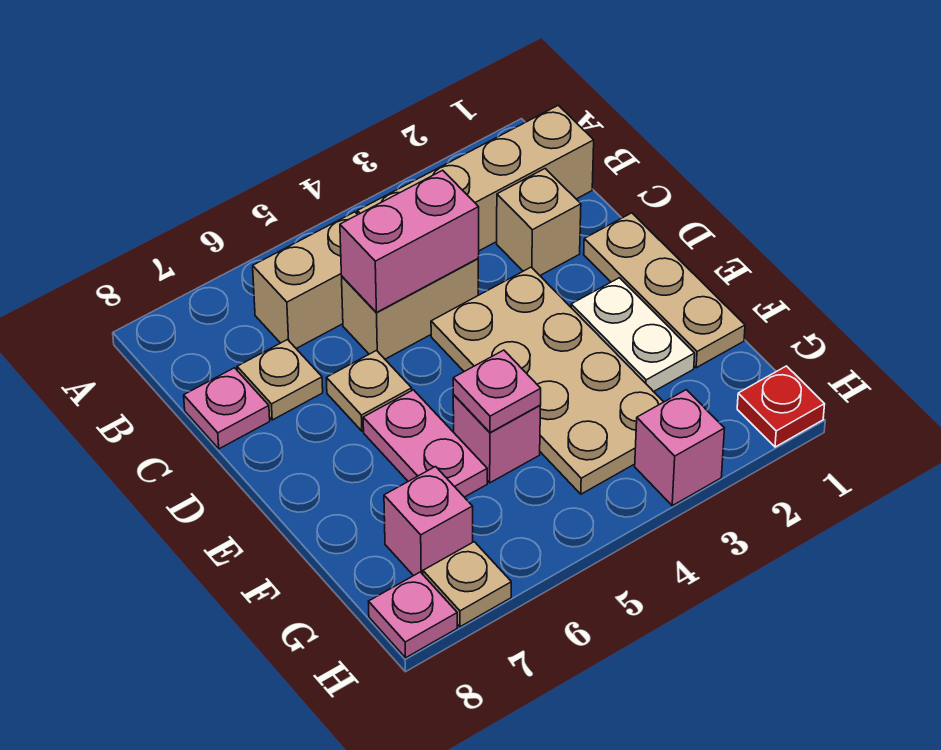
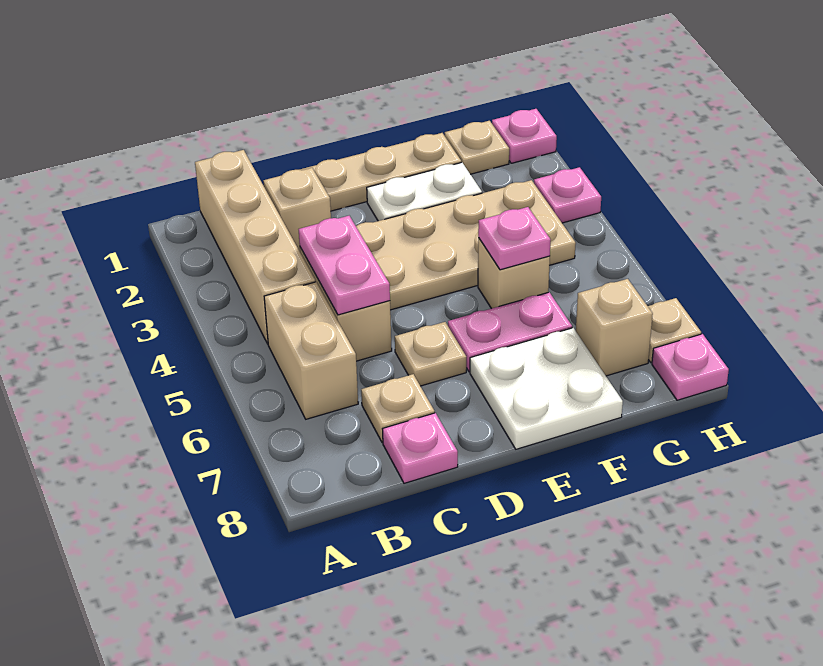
pink brick C4:C5 level 2 -> pink plate C4:C5 level 2
none -> white plate E7:F8 level 1
pink brick F5 level 1 -> tan brick F5 level 1
none -> tan plate G1 level 1
pink brick G7 level 1 -> tan brick G7 level 1
red plate H1 level 1 -> pink plate H1 level 1
pink brick H3 level 1 -> pink plate H3 level 1

